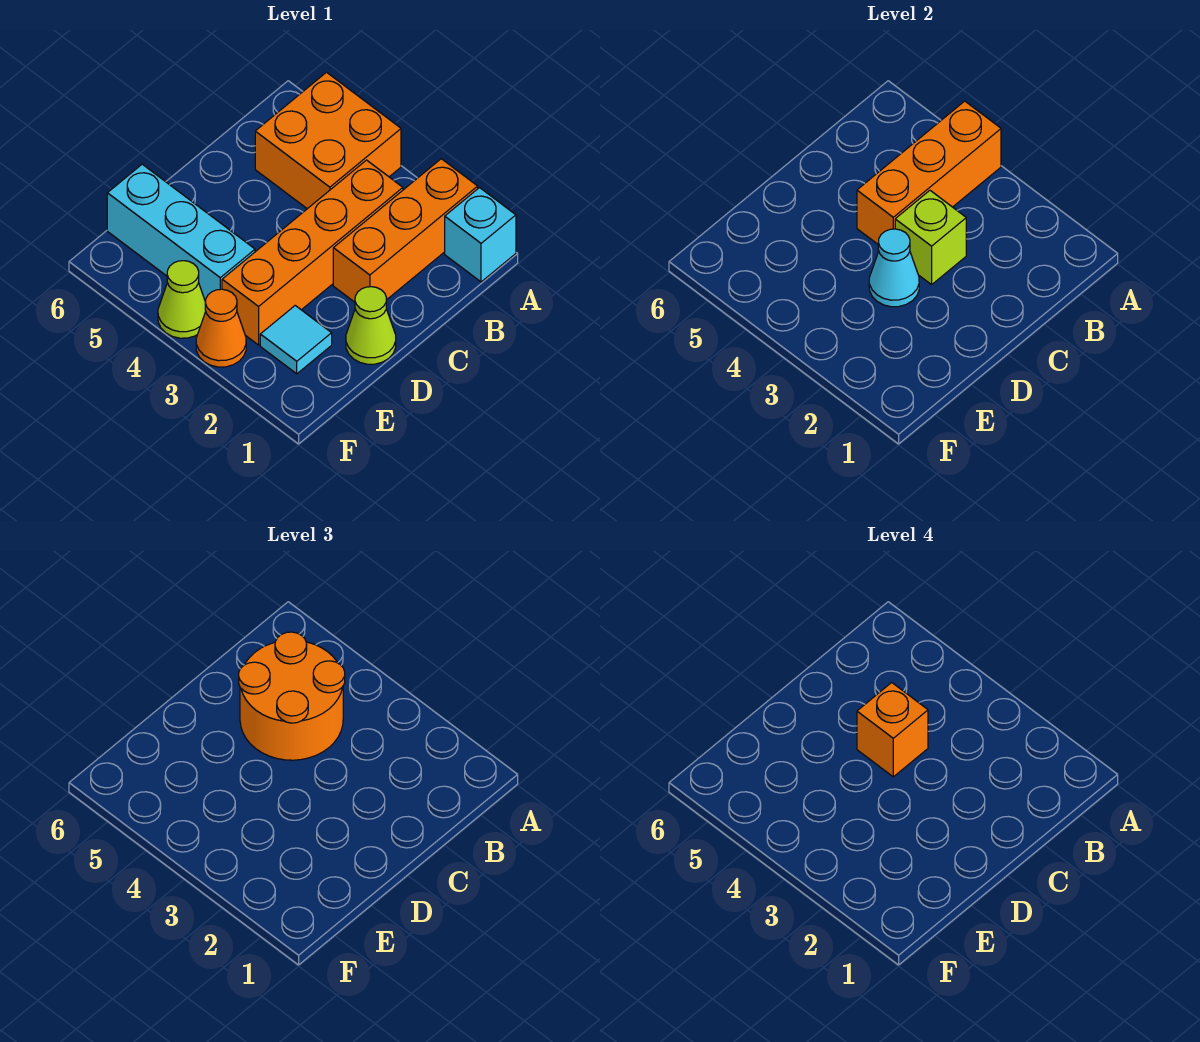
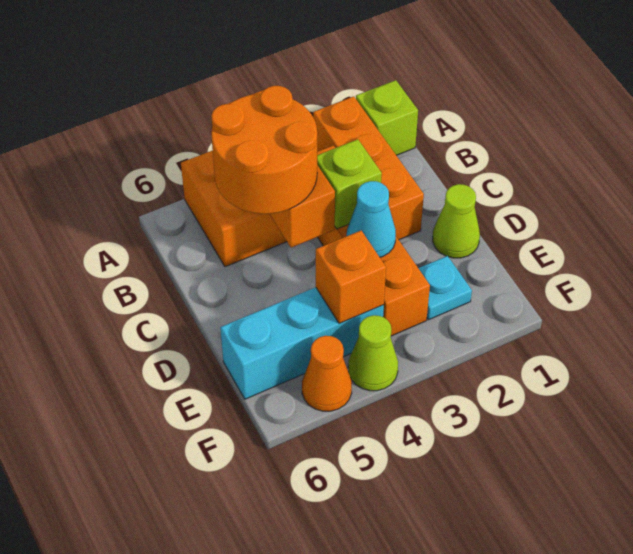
cyan brick A1 level 1 -> lime brick A1 level 1
orange brick C4 level 4 -> orange brick E4 level 2
cyan tile E2 level 1 -> cyan plate E2 level 1
orange cone F3 level 1 -> orange cone F5 level 1

